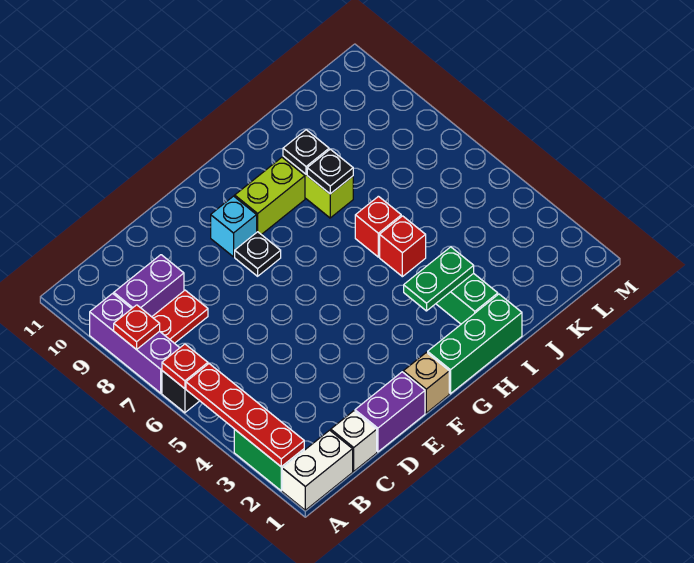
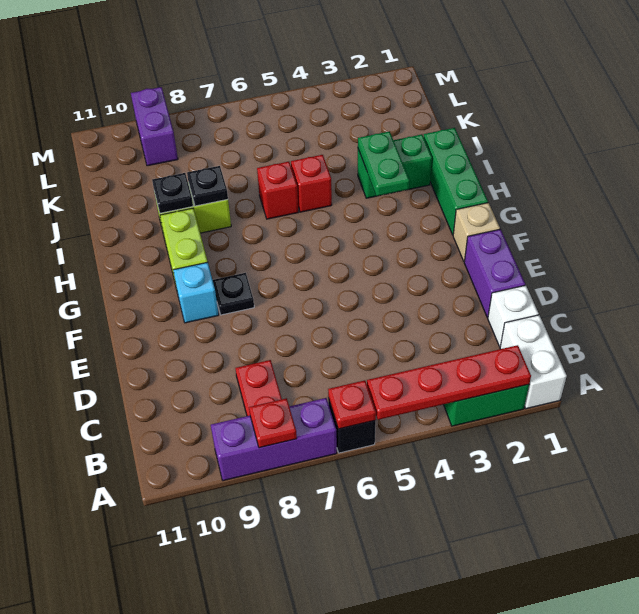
purple brick B9:C9 level 1 -> purple brick L9:M9 level 1

